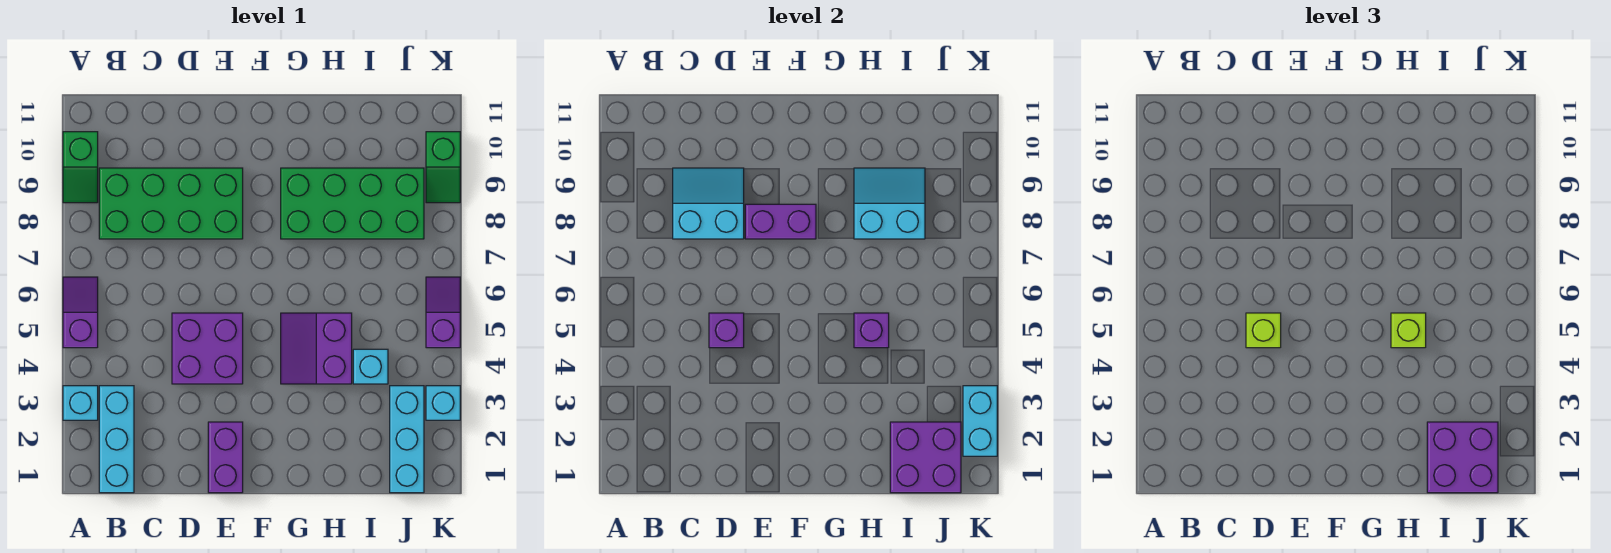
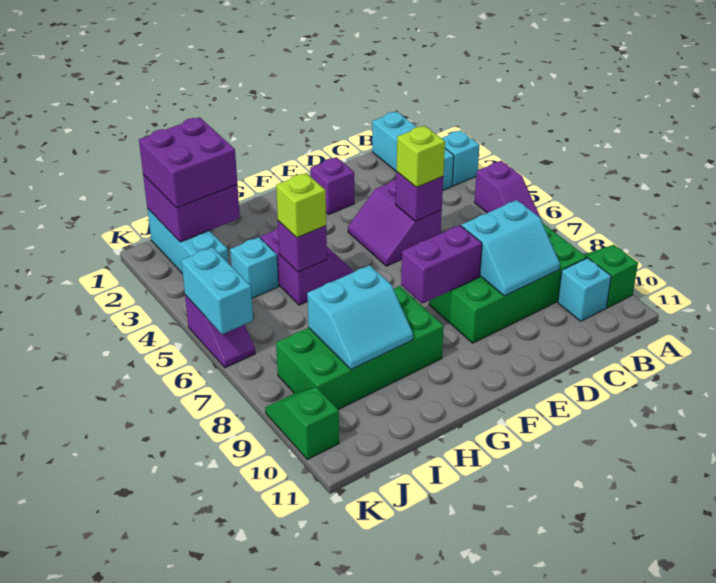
purple brick D4:E5 level 1 -> purple slope D4:E5 level 1 top D
purple brick E1:E2 level 1 -> purple brick E2 level 1
cyan brick K2:K3 level 2 -> cyan brick K5:K6 level 2
cyan brick K3 level 1 -> cyan brick B10 level 1

